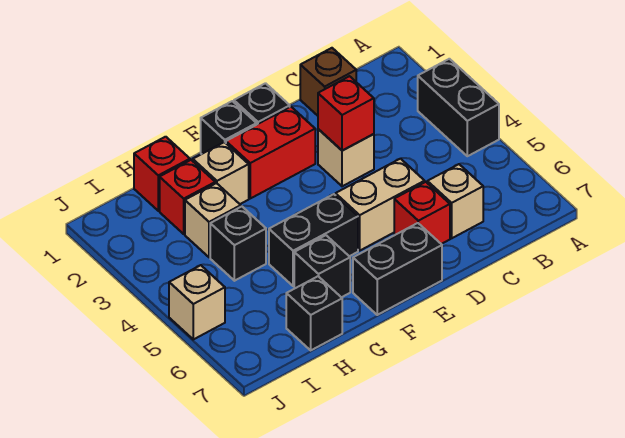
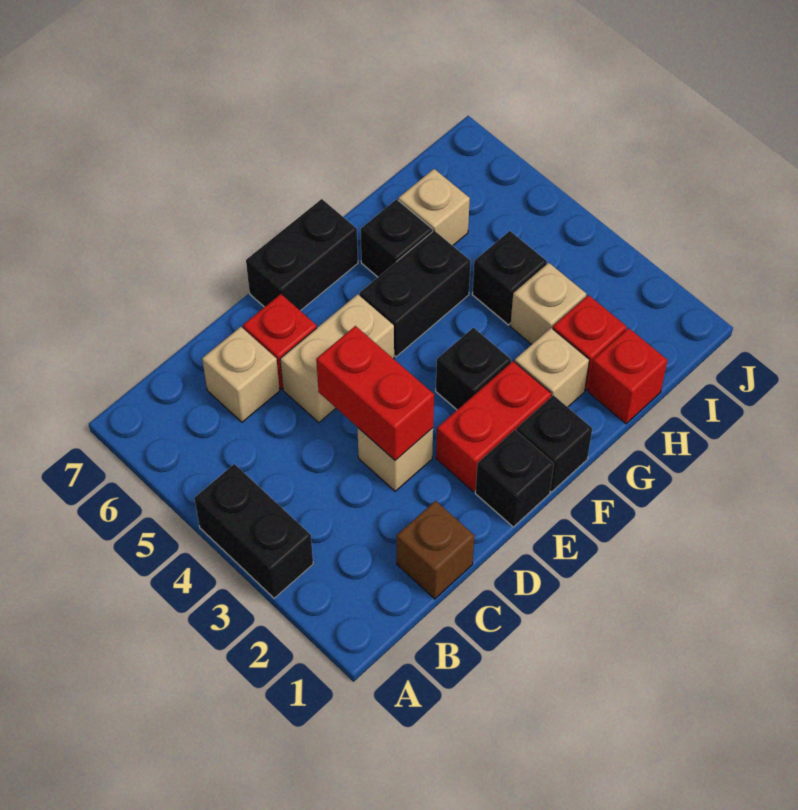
red brick D3 level 2 -> red brick D3:D4 level 2
black brick H7 level 1 -> black brick F3 level 1
tan brick J5 level 1 -> tan brick H6 level 1

